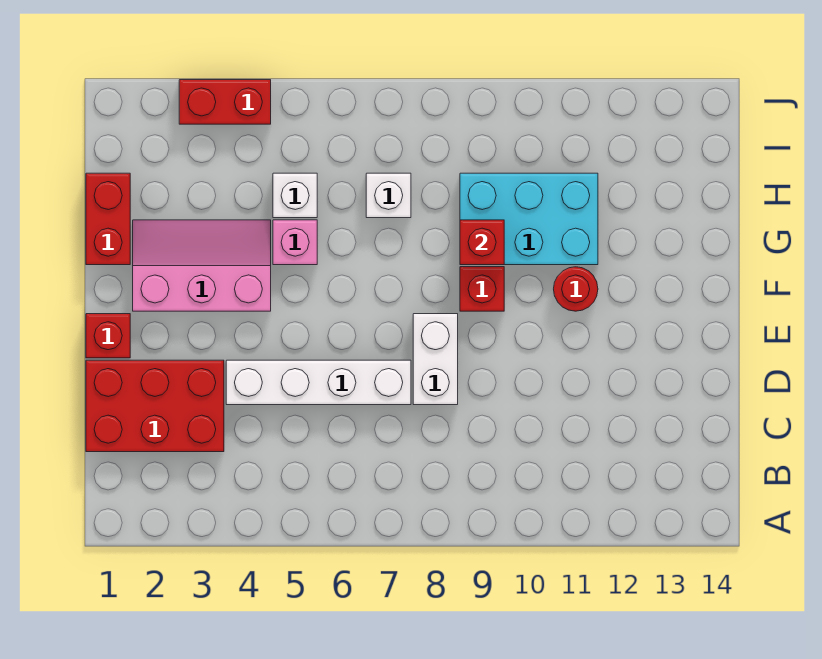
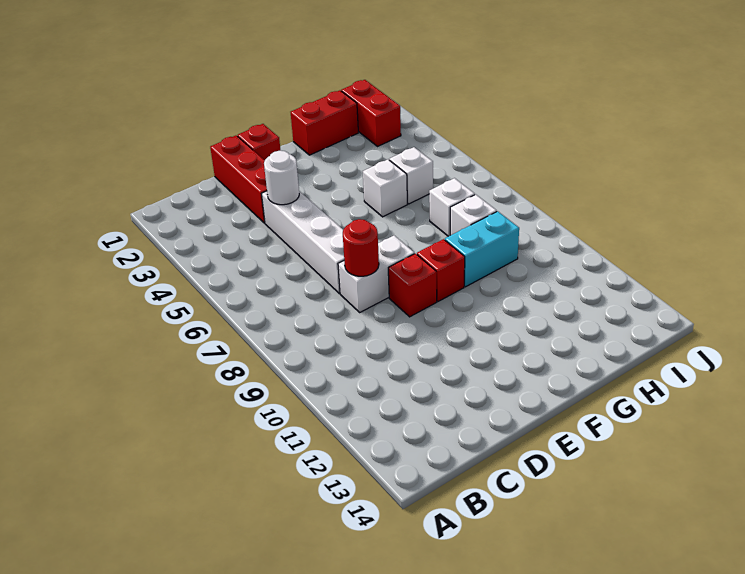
red brick C1:D3 level 1 -> red brick D1:D3 level 1
none -> white round brick D4 level 2
pink slope F2:G4 level 1 top F -> none
red round brick F11 level 1 -> red round brick D8 level 2
pink brick G5 level 1 -> white brick G5 level 1
cyan brick G9:H11 level 1 -> cyan brick G9:H9 level 1
red brick G9 level 2 -> red brick E9 level 1
none -> white brick H8 level 1
red brick J3:J4 level 1 -> red brick I1:I2 level 1

